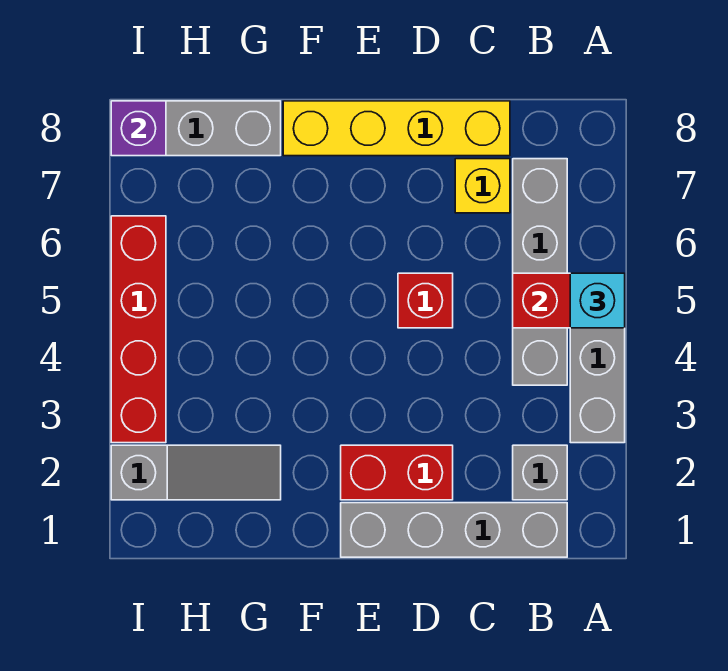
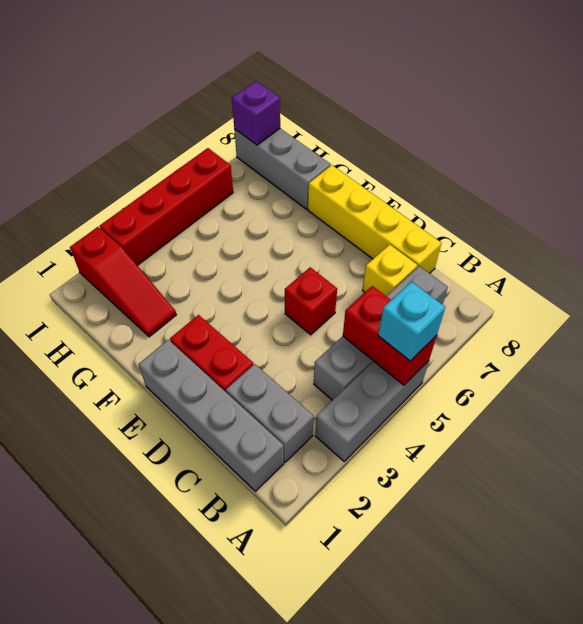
grey brick B2 level 1 -> grey brick B2:C2 level 1
grey slope G2:I2 level 1 top I -> red slope G2:I2 level 1 top I

